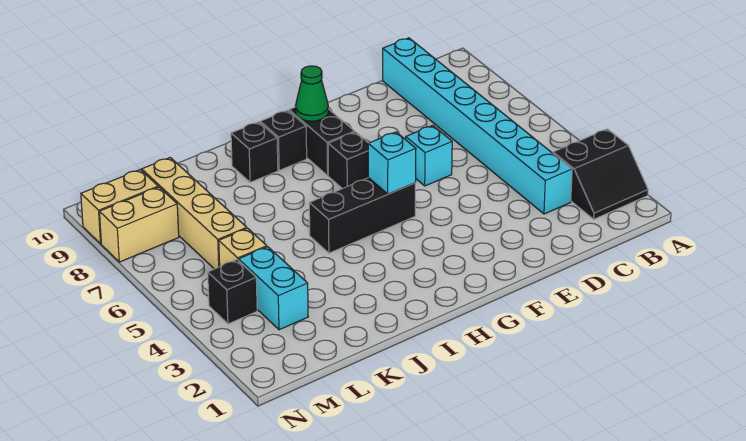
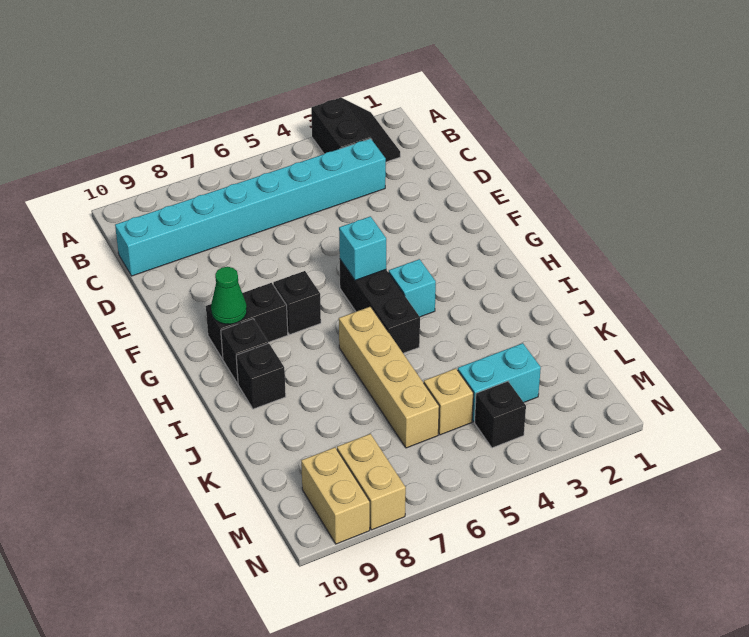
cyan brick E6 level 1 -> cyan brick H4 level 1
tan brick L6:L9 level 1 -> tan brick I6:L6 level 1

